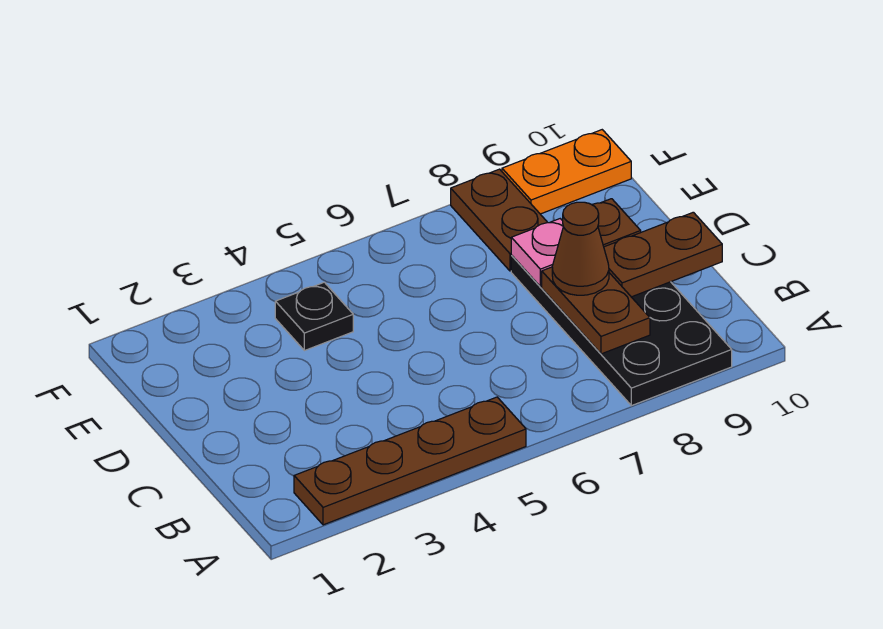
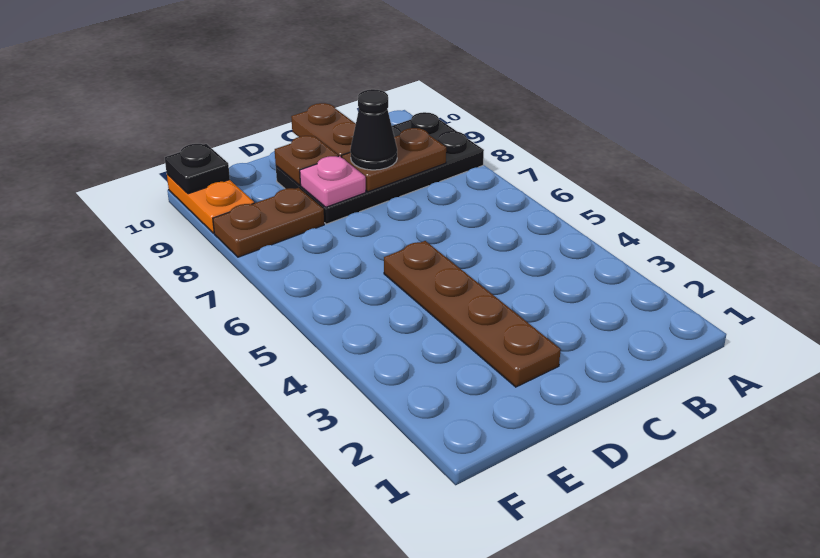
brown plate A2:A5 level 1 -> brown plate D2:D5 level 1
brown cone C8 level 3 -> black cone C8 level 3
black plate E4 level 1 -> black plate F10 level 2

